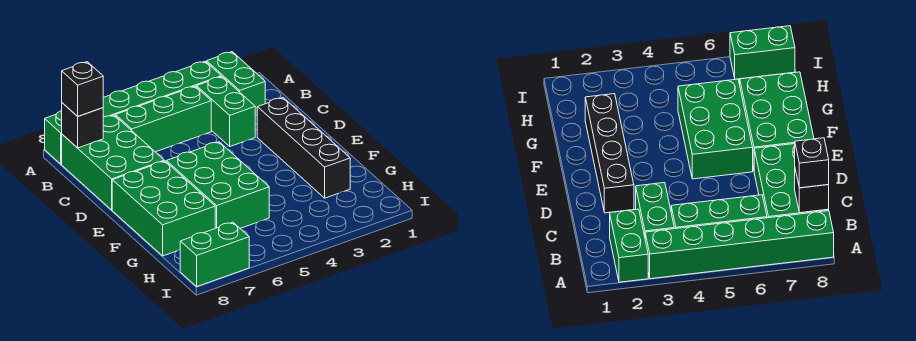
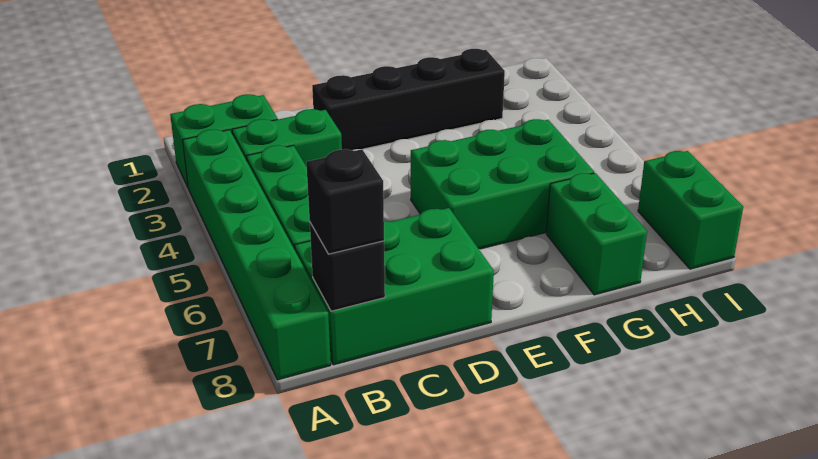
green brick E7:G8 level 1 -> green brick G7:G8 level 1

